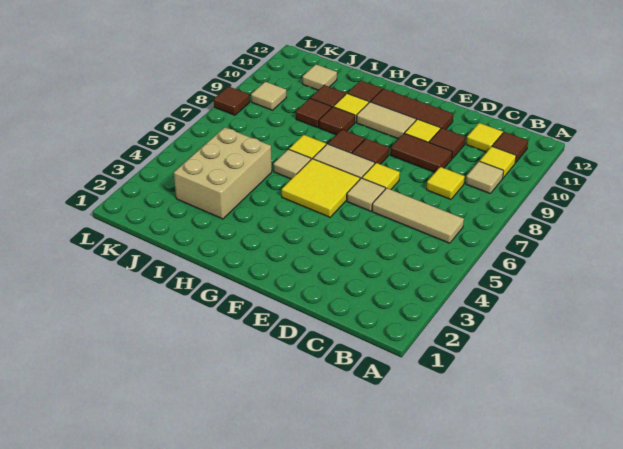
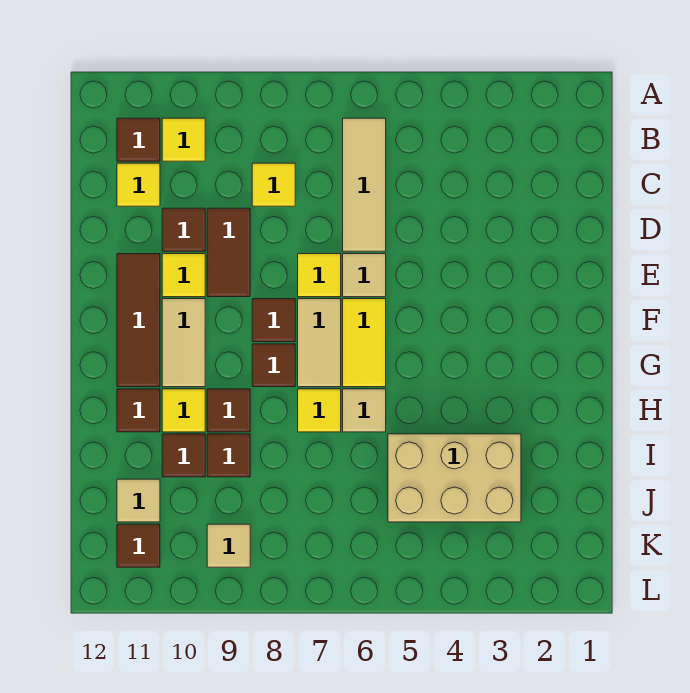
tan tile B9 level 1 -> none
yellow tile F5:G6 level 1 -> yellow tile F6:G6 level 1
brown tile L8 level 1 -> brown tile K11 level 1

